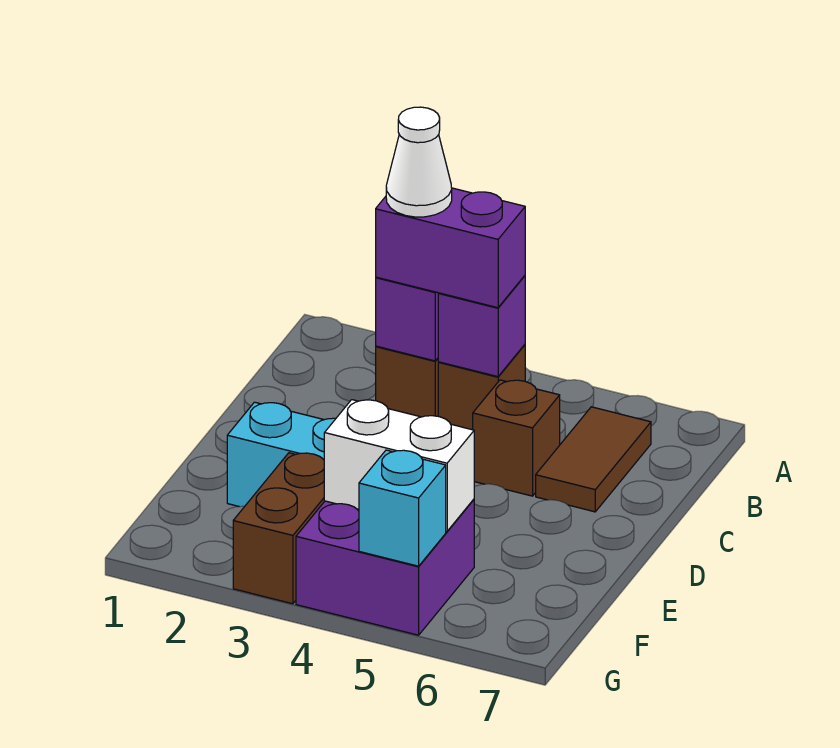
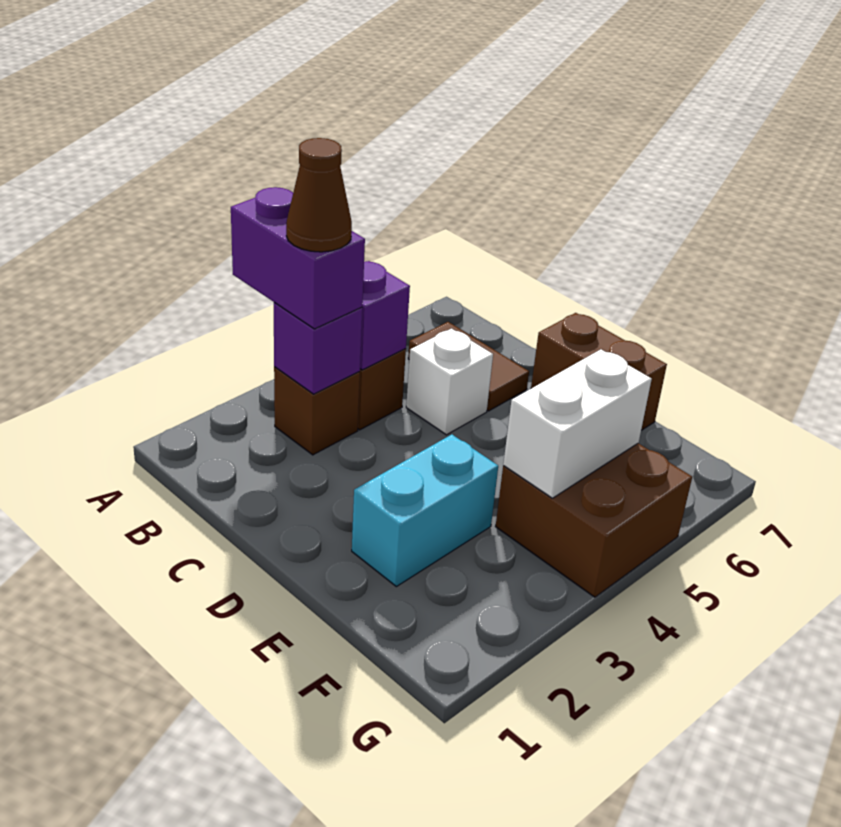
purple brick B3:B4 level 3 -> purple brick A3:B3 level 3
white cone B3 level 4 -> brown cone B3 level 4
brown brick C5 level 1 -> white brick C5 level 1
brown brick F3:G3 level 1 -> brown brick D7:E7 level 1
purple brick F4:G5 level 1 -> brown brick F4:G5 level 1
cyan brick G5 level 2 -> none

